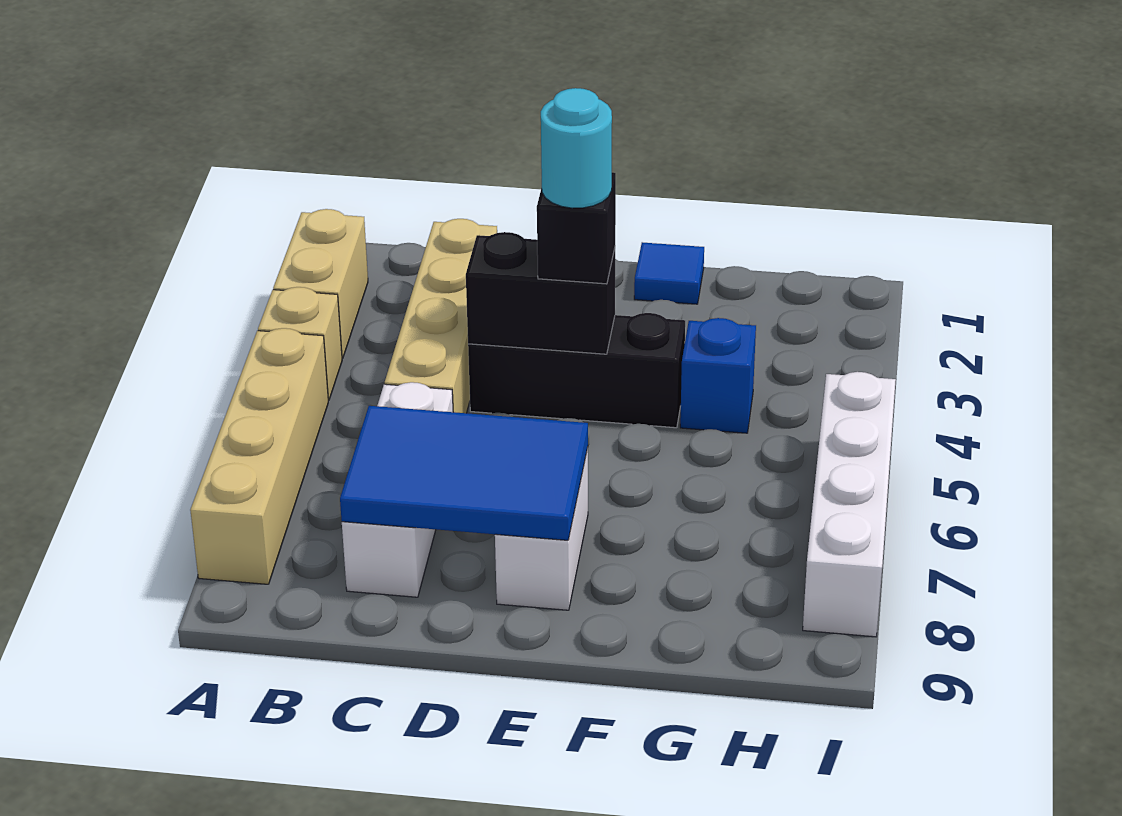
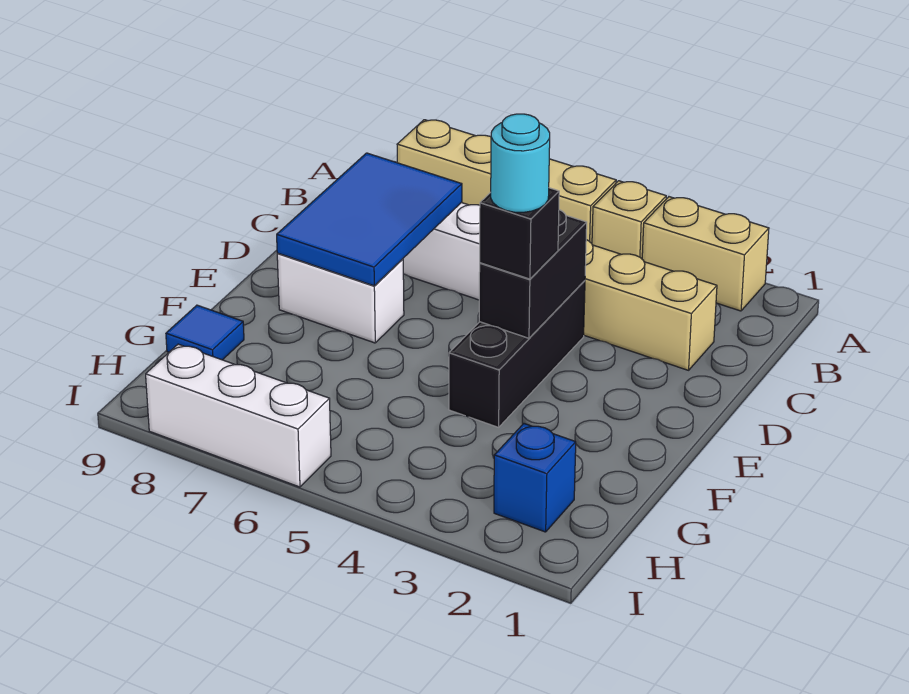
blue tile F1 level 1 -> blue tile G9 level 1
blue brick G4 level 1 -> blue brick H2 level 1
white brick I5:I8 level 1 -> white brick I6:I8 level 1

